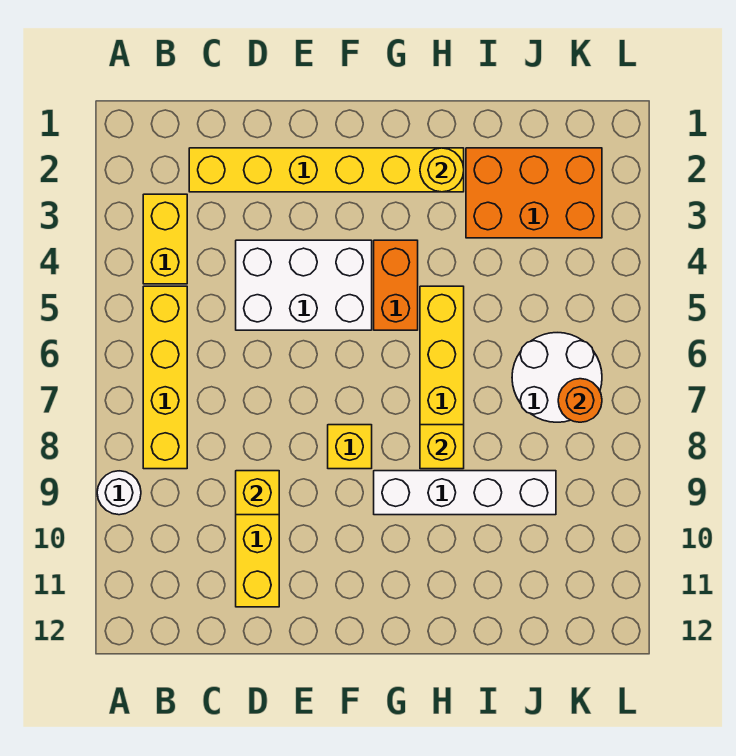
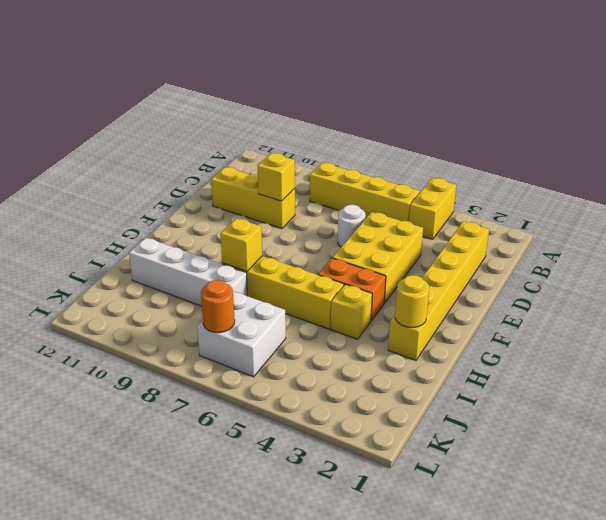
white round brick A9 level 1 -> white round brick D6 level 1
yellow brick B3:B4 level 1 -> yellow brick A4:B4 level 1
white brick D4:F5 level 1 -> yellow brick D4:F5 level 1
yellow brick F8 level 1 -> yellow brick H4 level 1
white brick G9:J9 level 1 -> white brick I8:I11 level 1
orange brick I2:K3 level 1 -> none
white round brick J6:K7 level 1 -> white brick J6:K7 level 1

